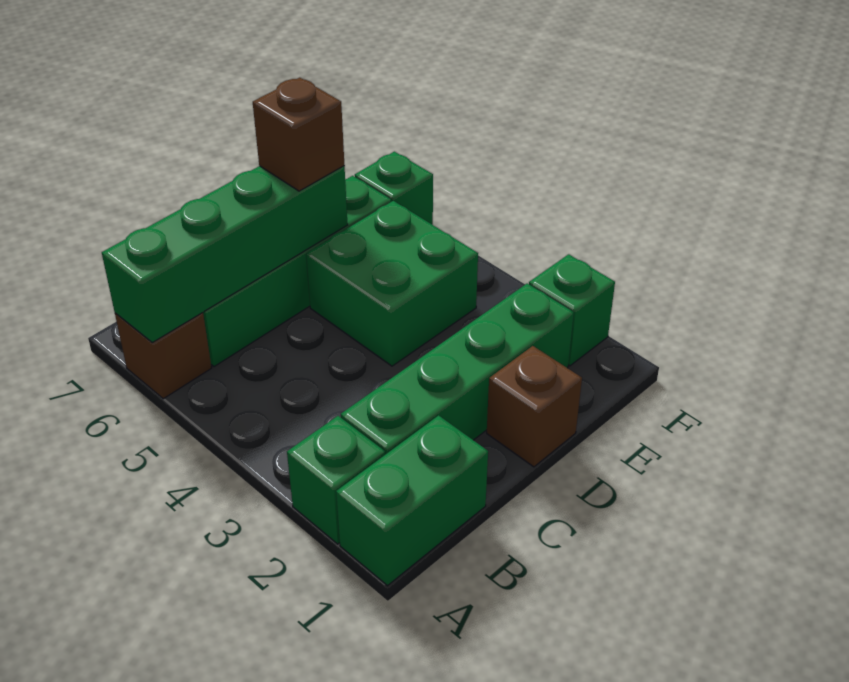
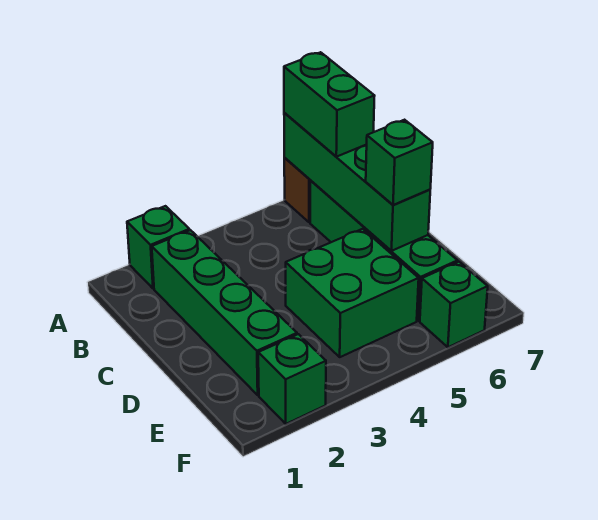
green brick A1:B1 level 1 -> green brick A6:B6 level 3
brown brick D1 level 1 -> none
brown brick D6 level 3 -> green brick D6 level 3

